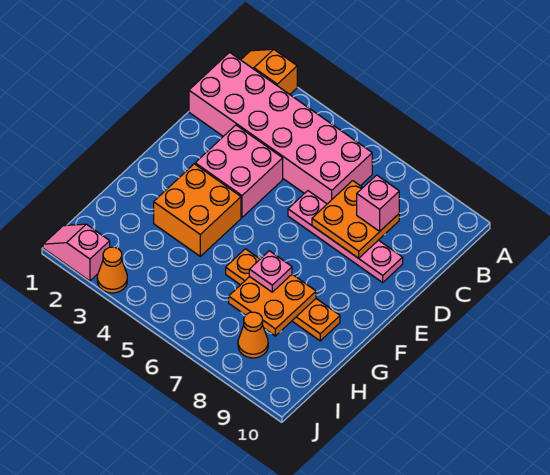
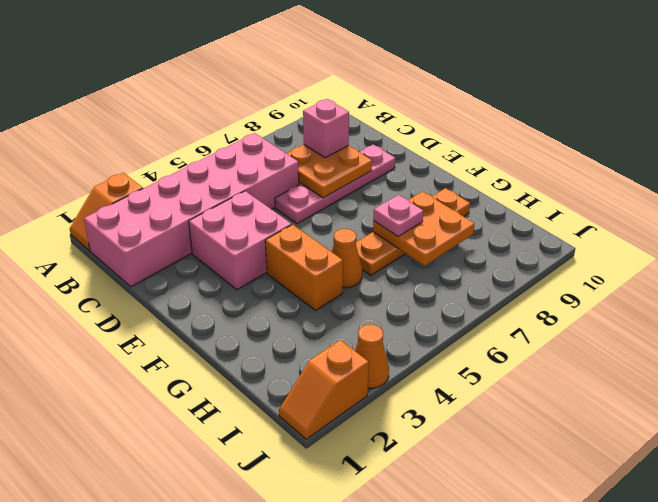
orange brick F3:G4 level 1 -> orange brick F4:G4 level 1
orange cone I8 level 1 -> orange cone G5 level 1
pink slope J1:J2 level 1 top 2 -> orange slope J1:J2 level 1 top 2

